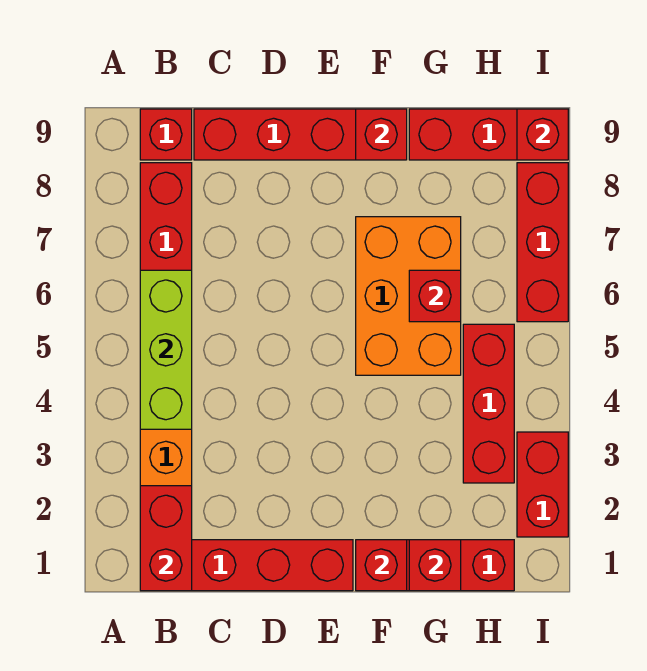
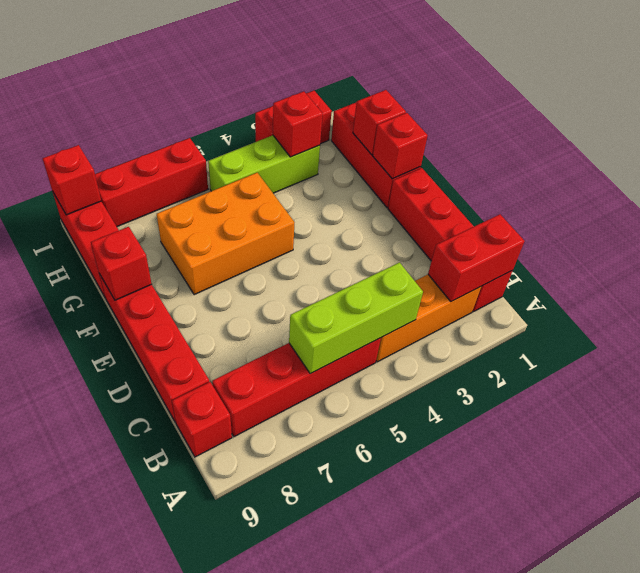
red brick G6 level 2 -> red brick H3 level 2
red brick H3:H5 level 1 -> lime brick H3:H5 level 1

